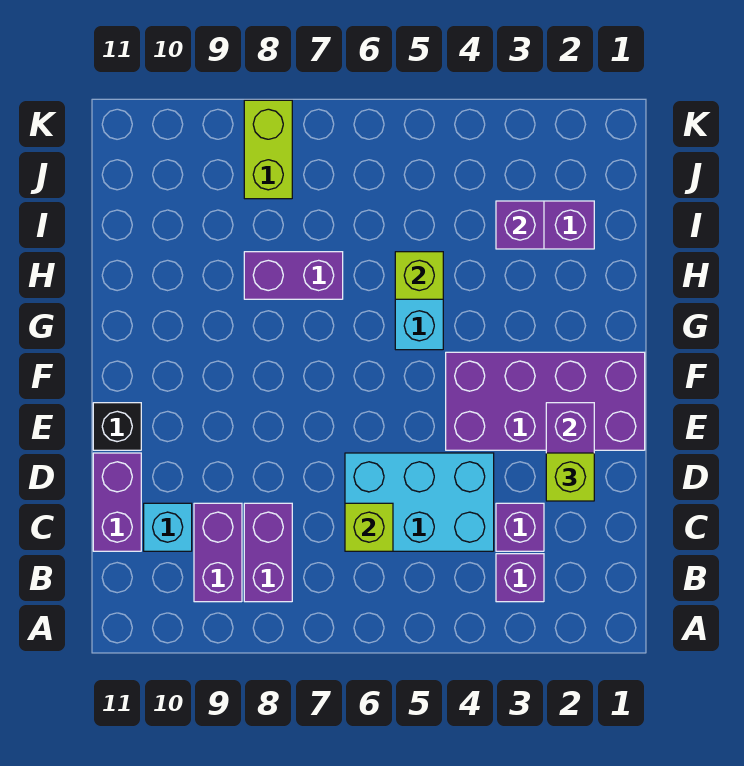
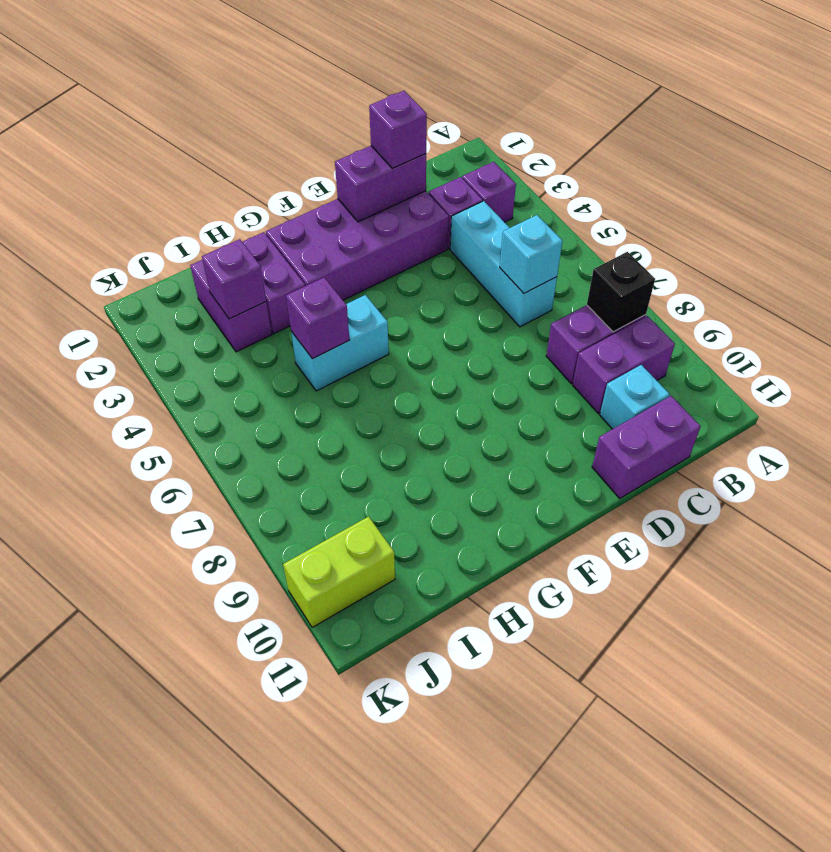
cyan brick C4:D6 level 1 -> cyan brick C4:C6 level 1
lime brick C6 level 2 -> cyan brick C6 level 2
lime brick D2 level 3 -> purple brick D2 level 3
purple brick E1:F4 level 1 -> purple brick D2:G3 level 1
black brick E11 level 1 -> black brick B8 level 2
lime brick H5 level 2 -> purple brick H5 level 2
purple brick H7:H8 level 1 -> purple brick H2:H3 level 1
lime brick J8:K8 level 1 -> lime brick J10:K10 level 1

